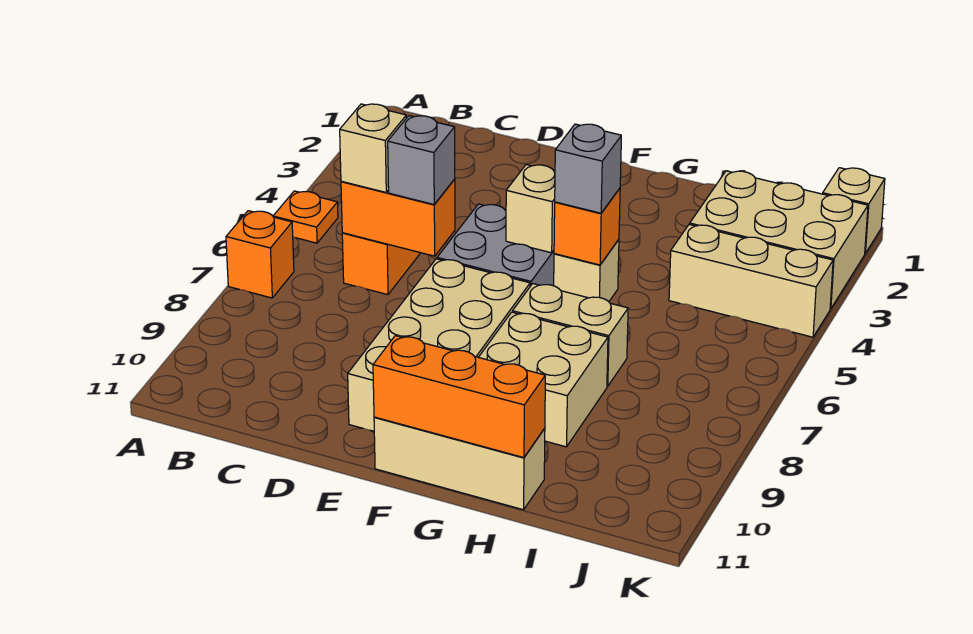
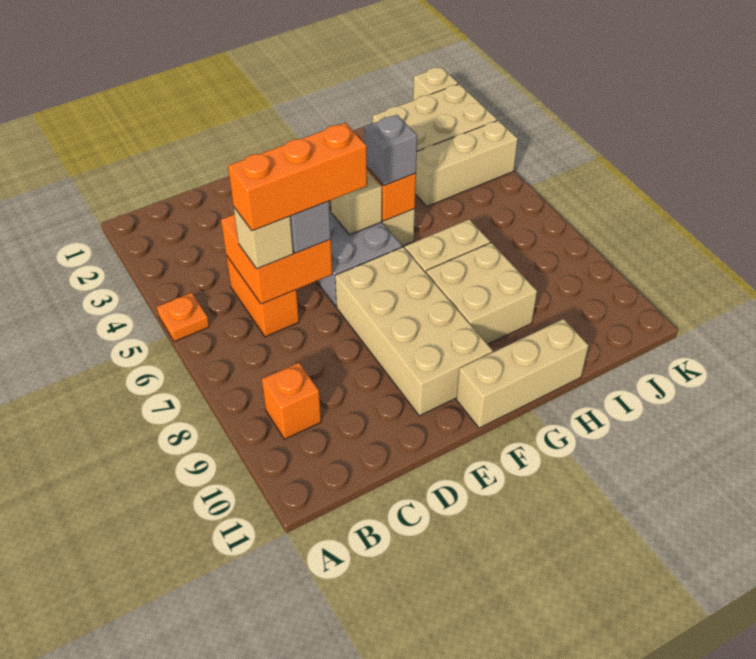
orange brick A7 level 1 -> orange brick B9 level 1
orange brick C6:D6 level 2 -> orange brick C5:D6 level 2
orange brick F11:H11 level 2 -> orange brick C6:E6 level 4

